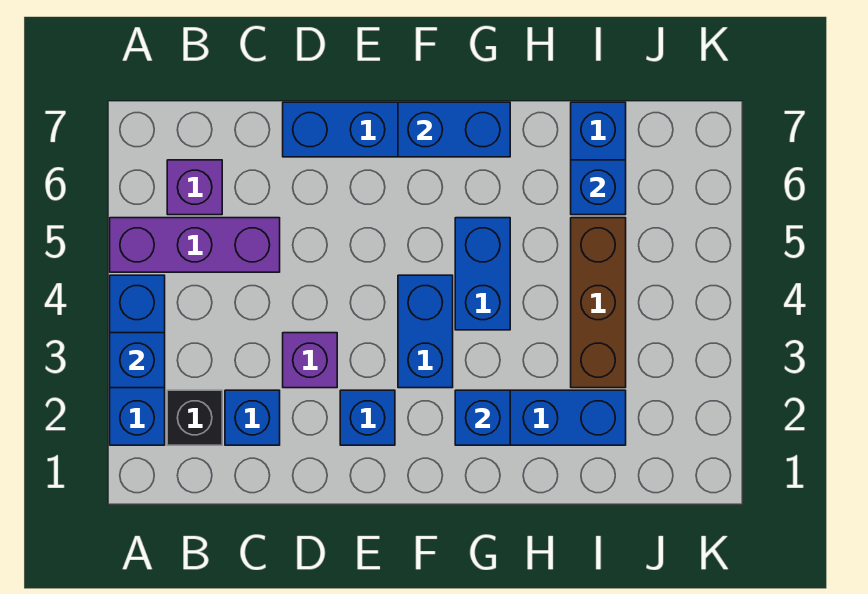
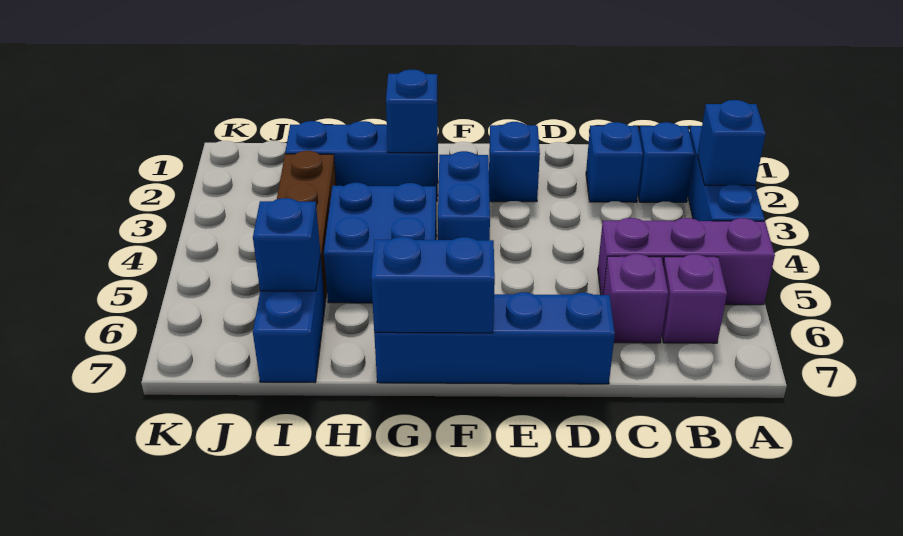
black brick B2 level 1 -> blue brick B2 level 1
purple brick D3 level 1 -> purple brick C6 level 1
blue brick G4:G5 level 1 -> blue brick G4:H5 level 1

